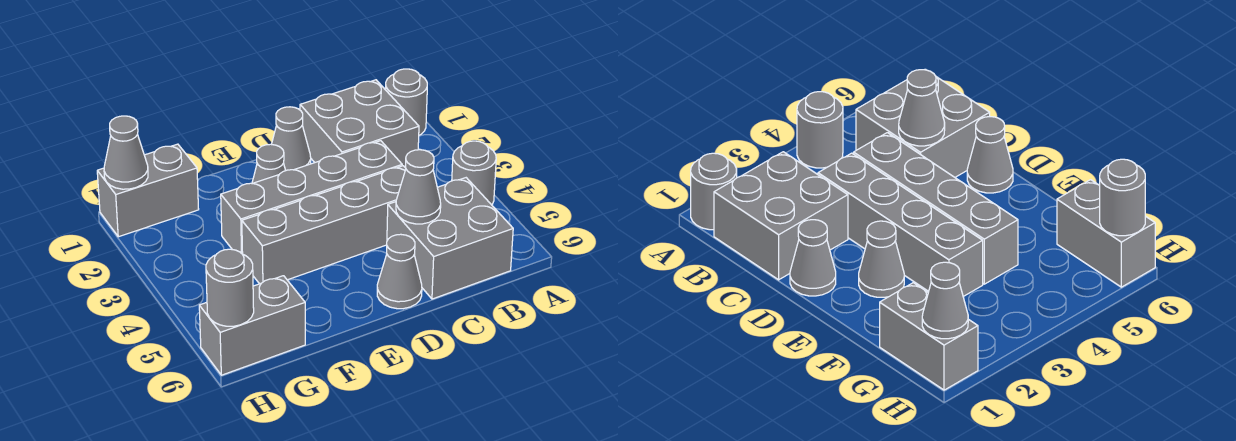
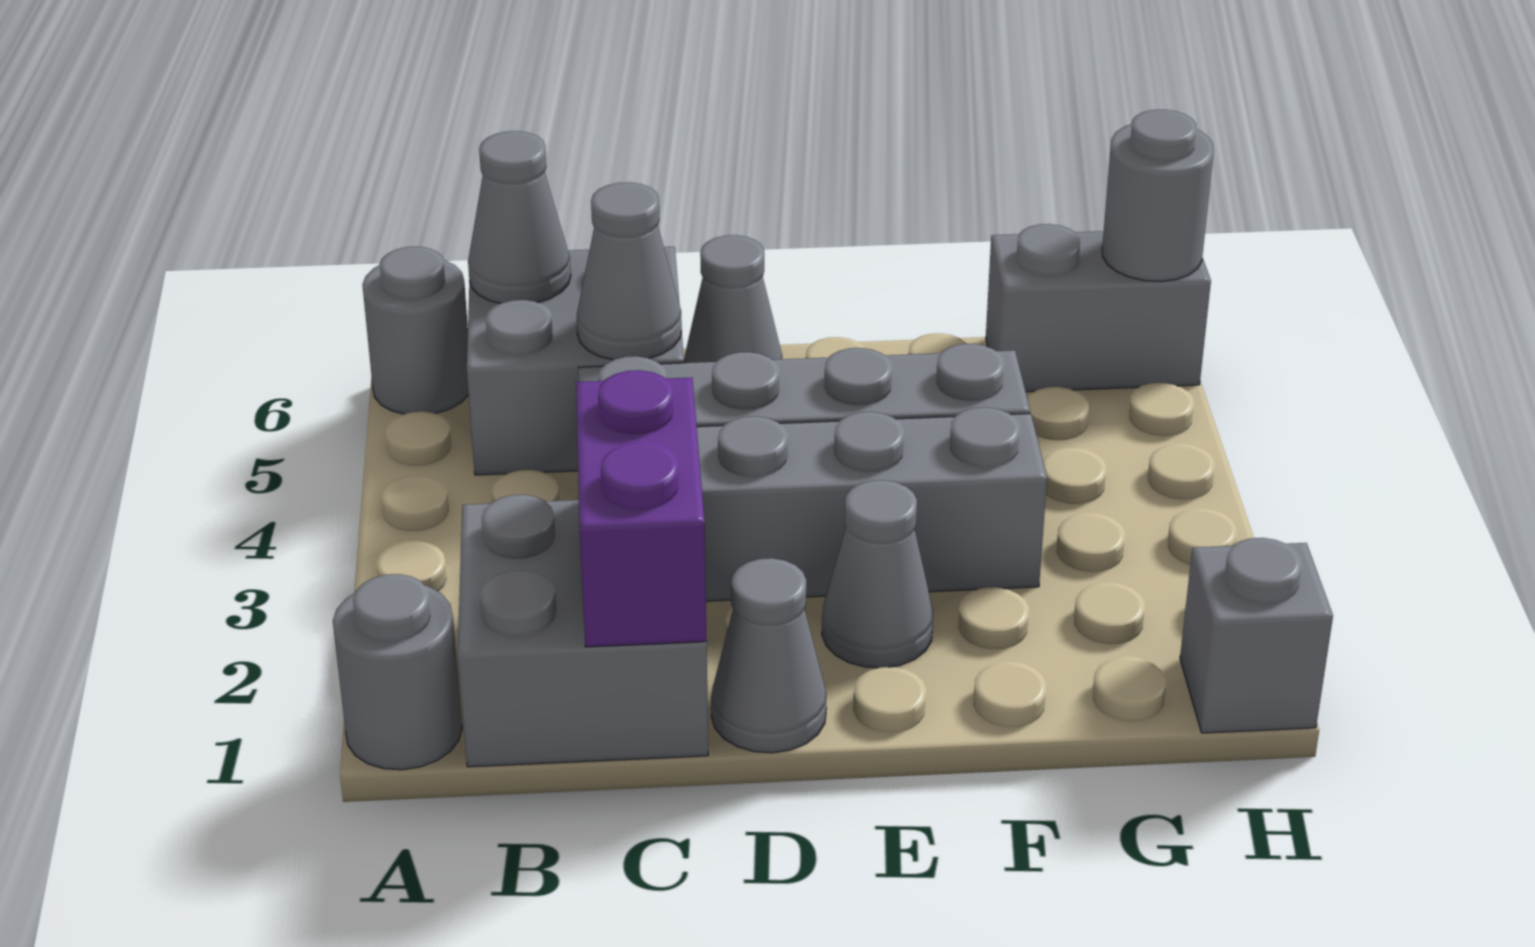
grey round brick A4 level 1 -> grey round brick A6 level 1
none -> purple brick C1:C2 level 2
grey brick G1:H1 level 1 -> grey brick H1 level 1
grey cone H1 level 2 -> grey cone B6 level 2

